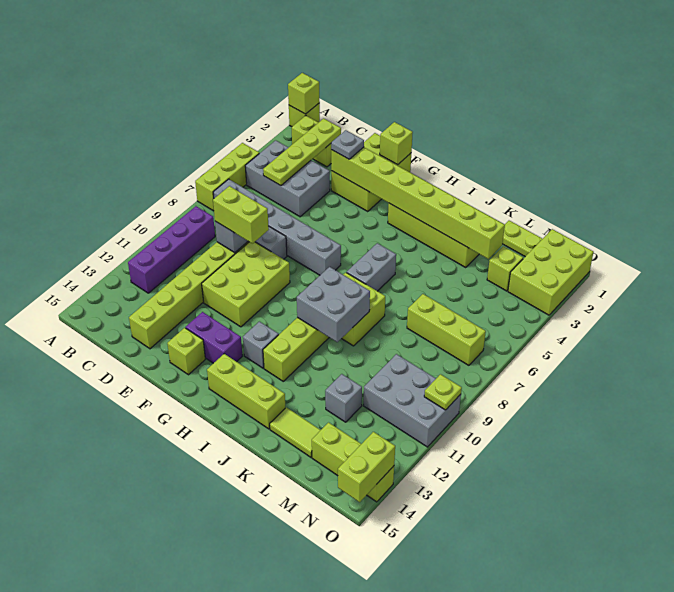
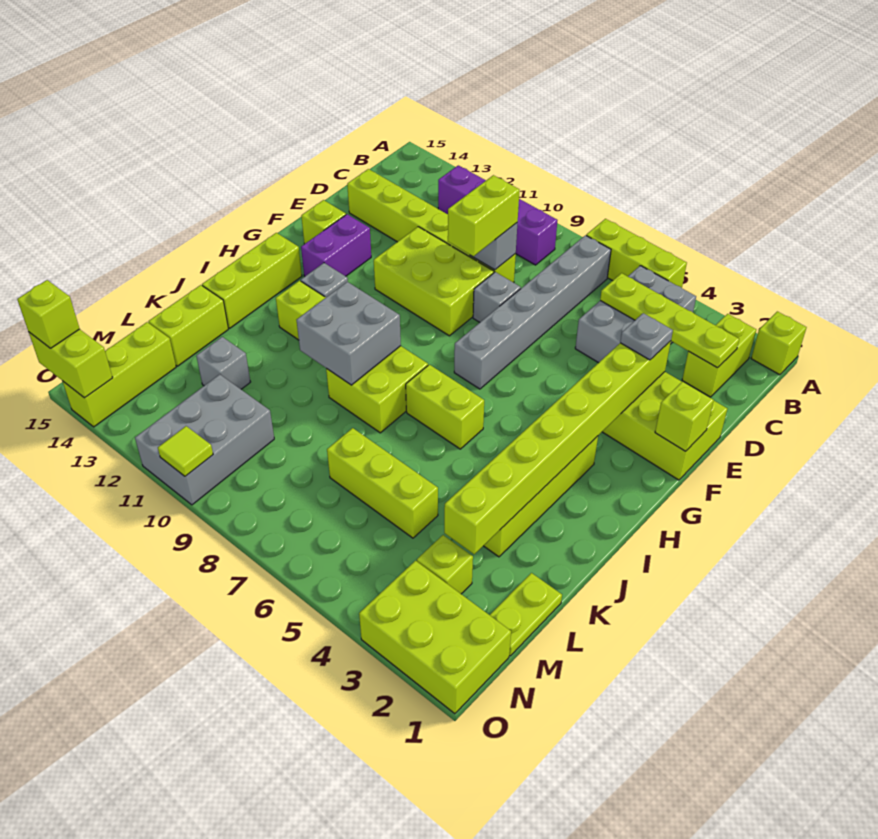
lime brick A1 level 2 -> lime brick O15 level 3
grey brick I6:I7 level 1 -> lime brick I6:I7 level 1
lime tile K14:L14 level 1 -> lime brick K14:L14 level 1
lime brick L7:N7 level 1 -> lime brick L5:L7 level 1
lime plate O10 level 2 -> lime tile O10 level 2

